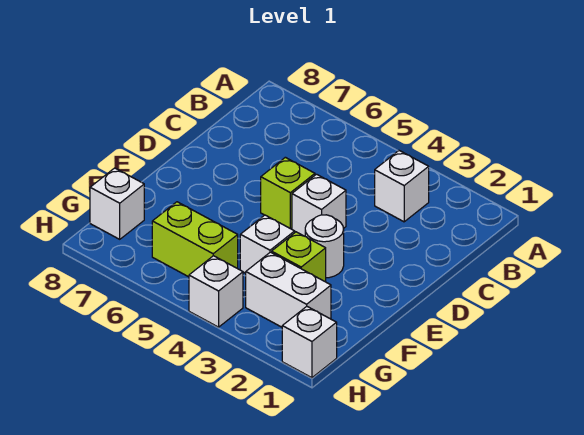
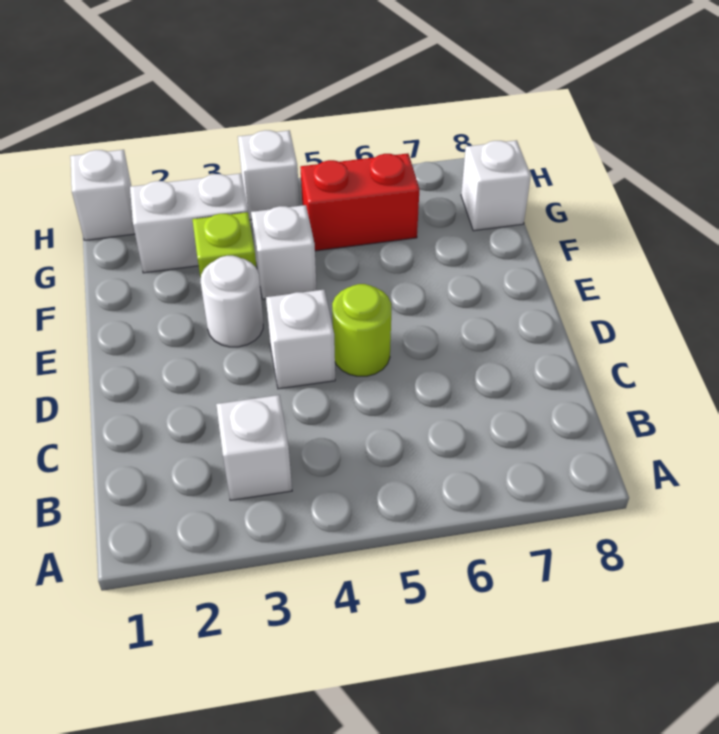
lime brick D5 level 1 -> lime round brick D5 level 1
lime brick G5:G6 level 1 -> red brick G5:G6 level 1

